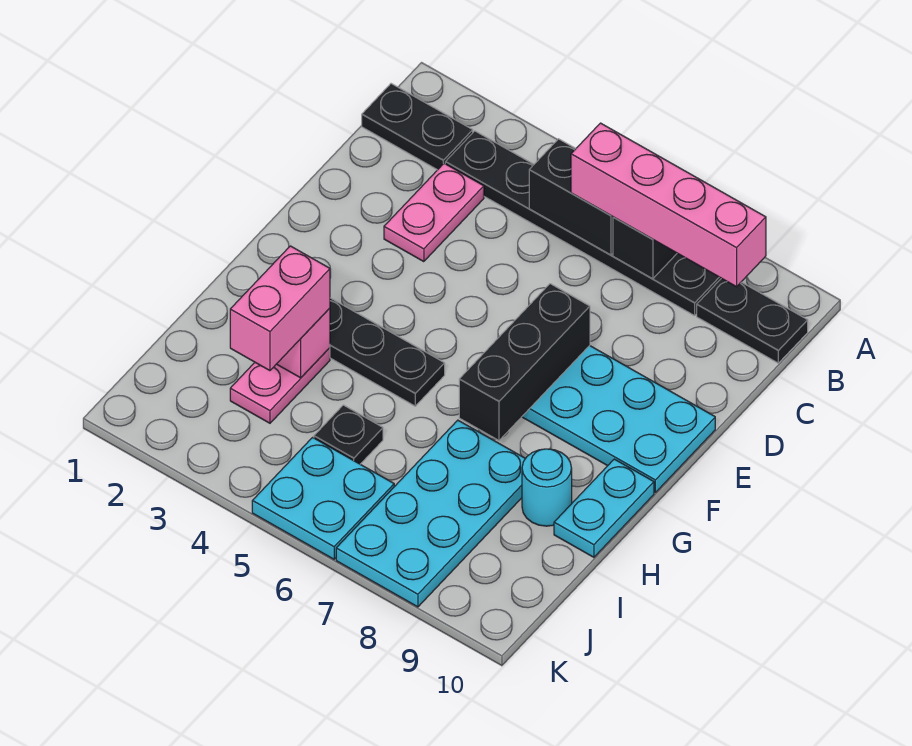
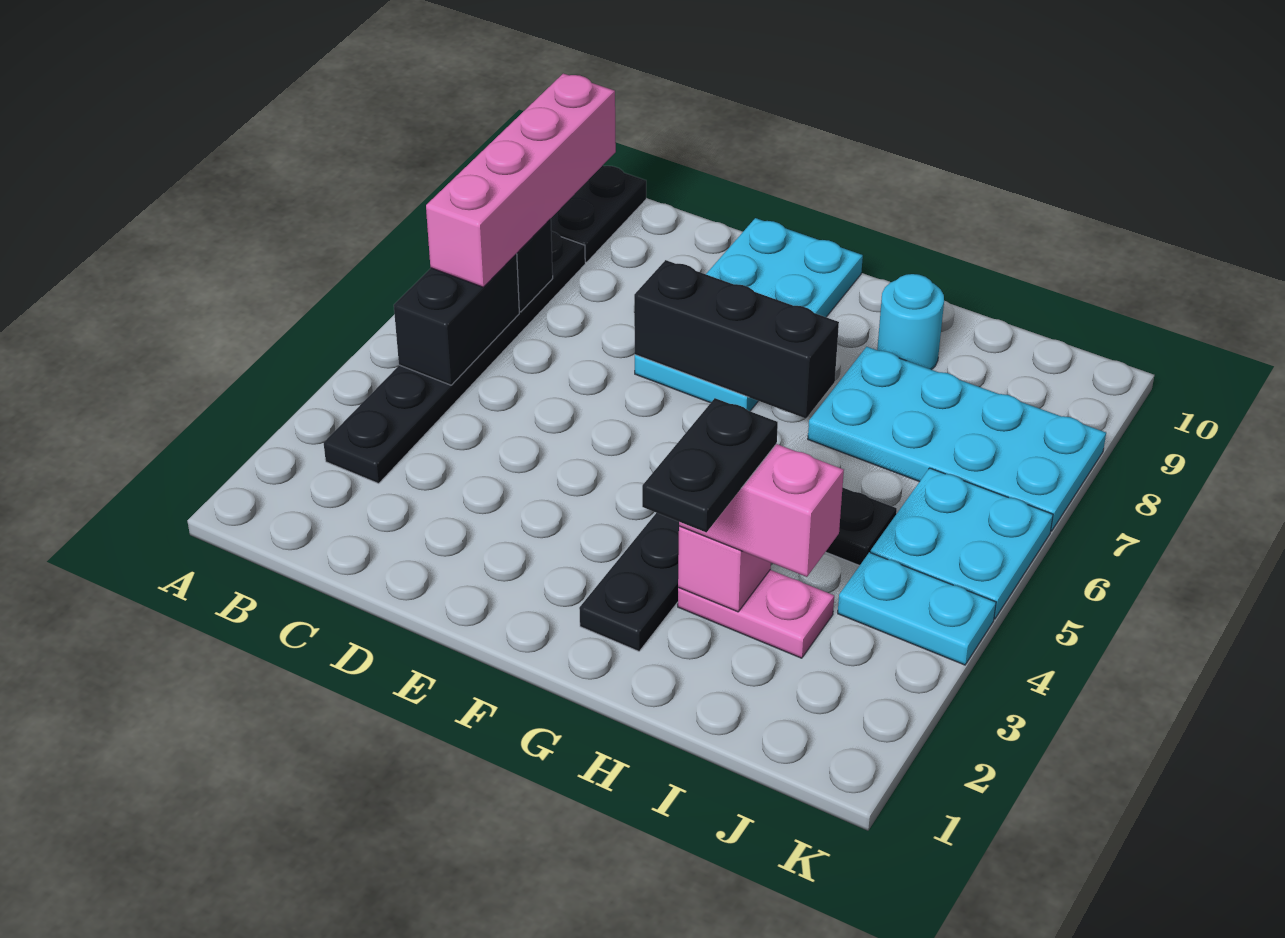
black plate B1:B2 level 1 -> black plate H2:H3 level 4
pink plate C3:D3 level 1 -> none
cyan plate G10:H10 level 1 -> cyan plate J4:K4 level 1

